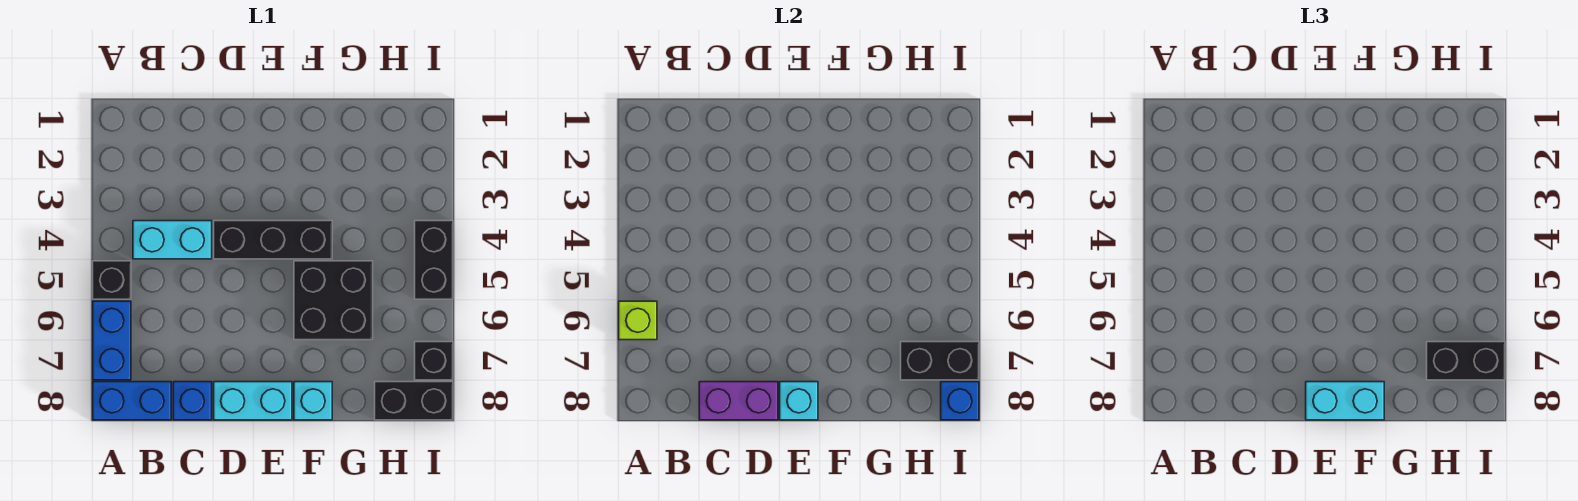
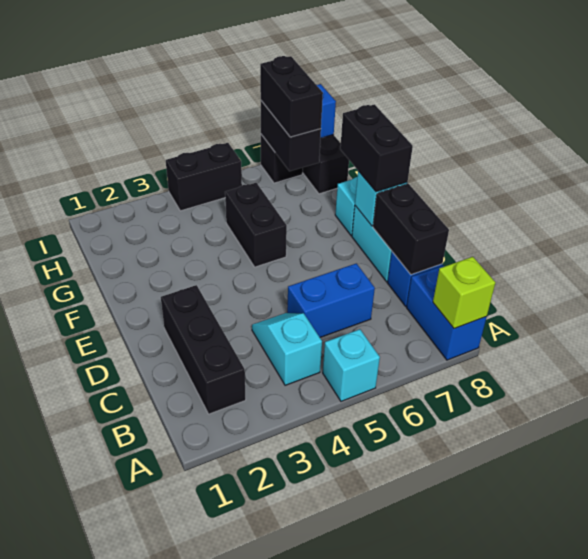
black brick A5 level 1 -> cyan brick A5 level 1
blue brick A6:A7 level 1 -> blue brick C5:C6 level 1
lime brick A6 level 2 -> lime brick A8 level 2
cyan brick B4:C4 level 1 -> cyan slope B4:C4 level 1 top B
purple brick C8:D8 level 2 -> black brick C8:D8 level 2
black brick D4:F4 level 1 -> black brick B2:D2 level 1
cyan brick E8:F8 level 3 -> black brick E8:F8 level 3
black brick F5:G6 level 1 -> black brick F5:G5 level 1

